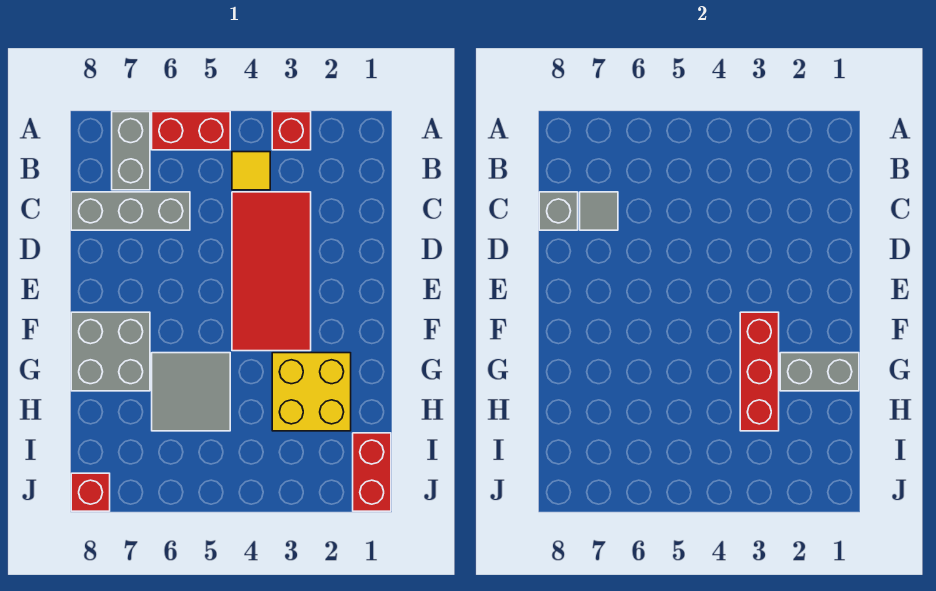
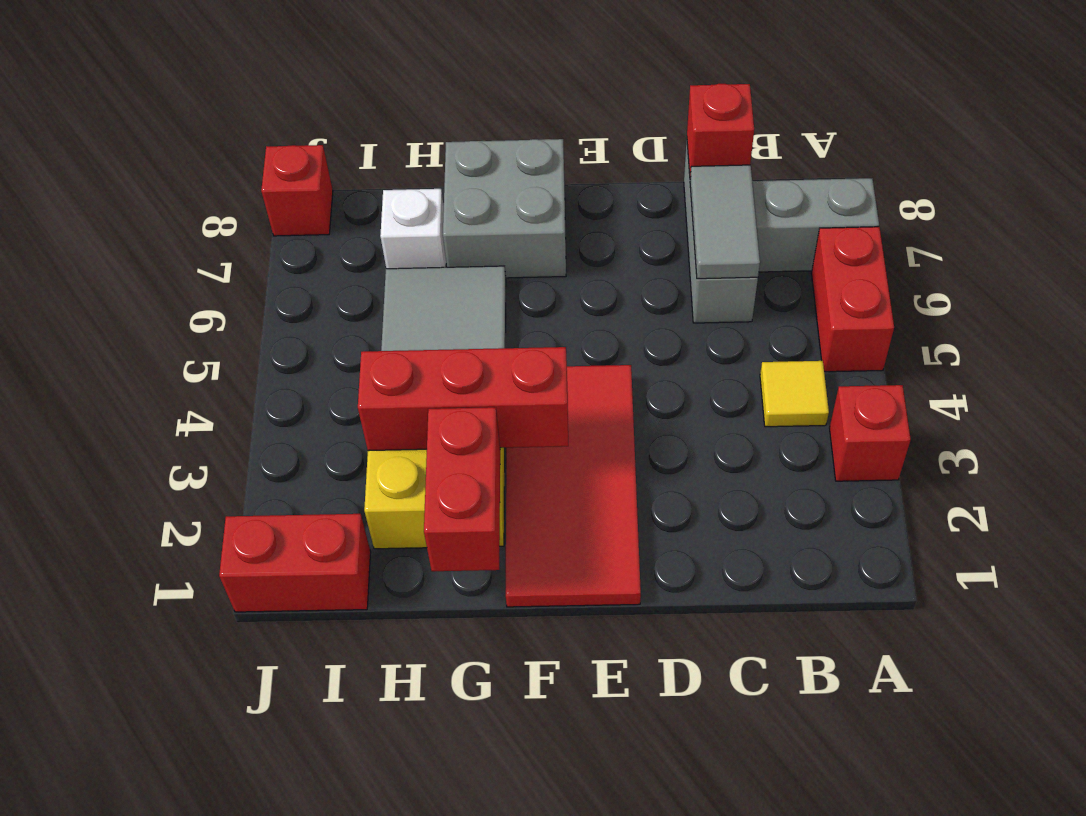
red tile C3:F4 level 1 -> red tile E1:F4 level 1
grey tile C7 level 2 -> grey tile C6:C7 level 2
grey brick C8 level 2 -> red brick C8 level 2
grey brick G1:G2 level 2 -> red brick G1:G2 level 2
none -> white brick H7 level 1

